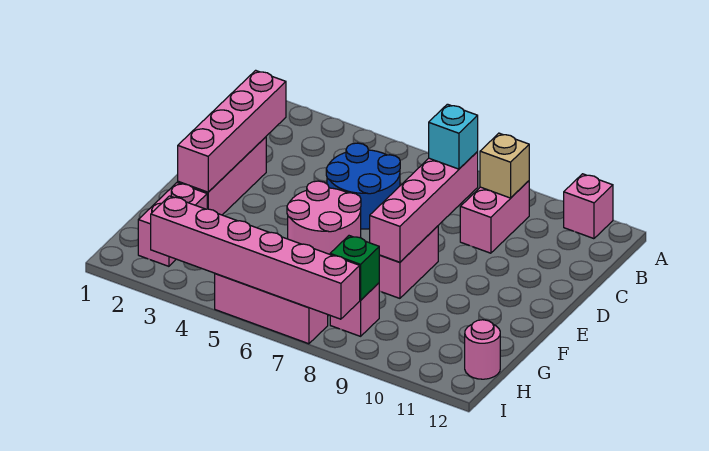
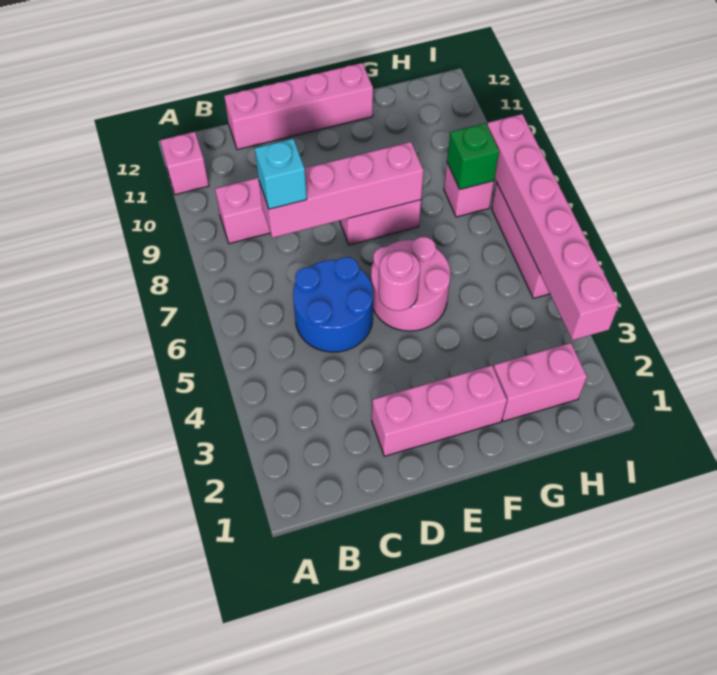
tan brick B9 level 2 -> none
pink brick C2:F2 level 2 -> pink brick C12:F12 level 1
pink round brick H12 level 1 -> pink round brick E5 level 2

